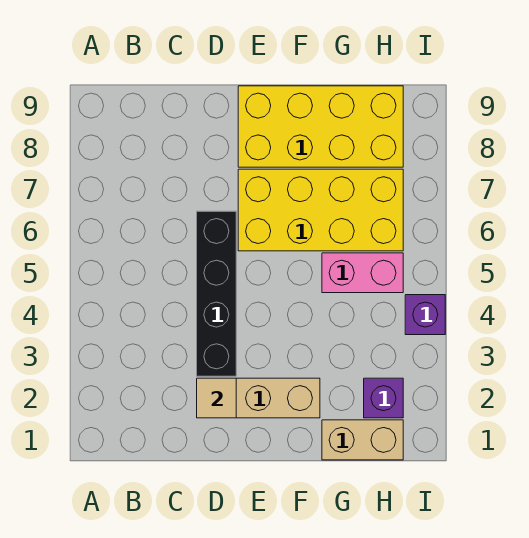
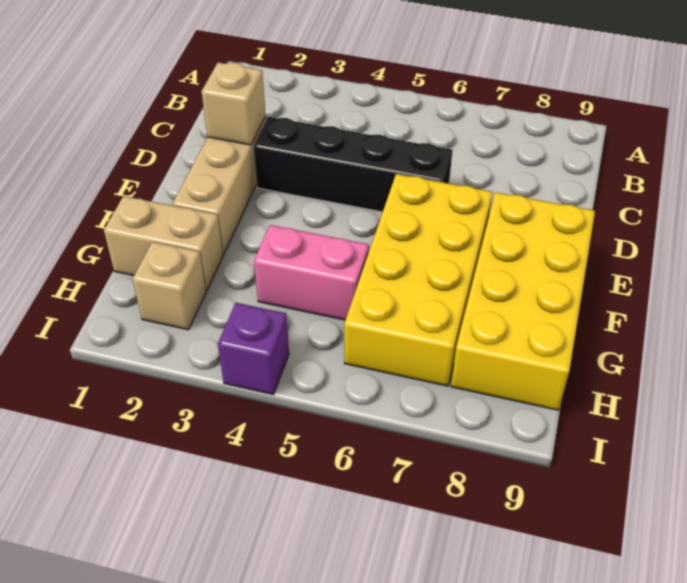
tan tile D2 level 2 -> tan brick D2 level 2
tan brick G1:H1 level 1 -> tan brick G1:G2 level 1
pink brick G5:H5 level 1 -> pink brick G4:G5 level 1
purple brick H2 level 1 -> tan brick H2 level 1

